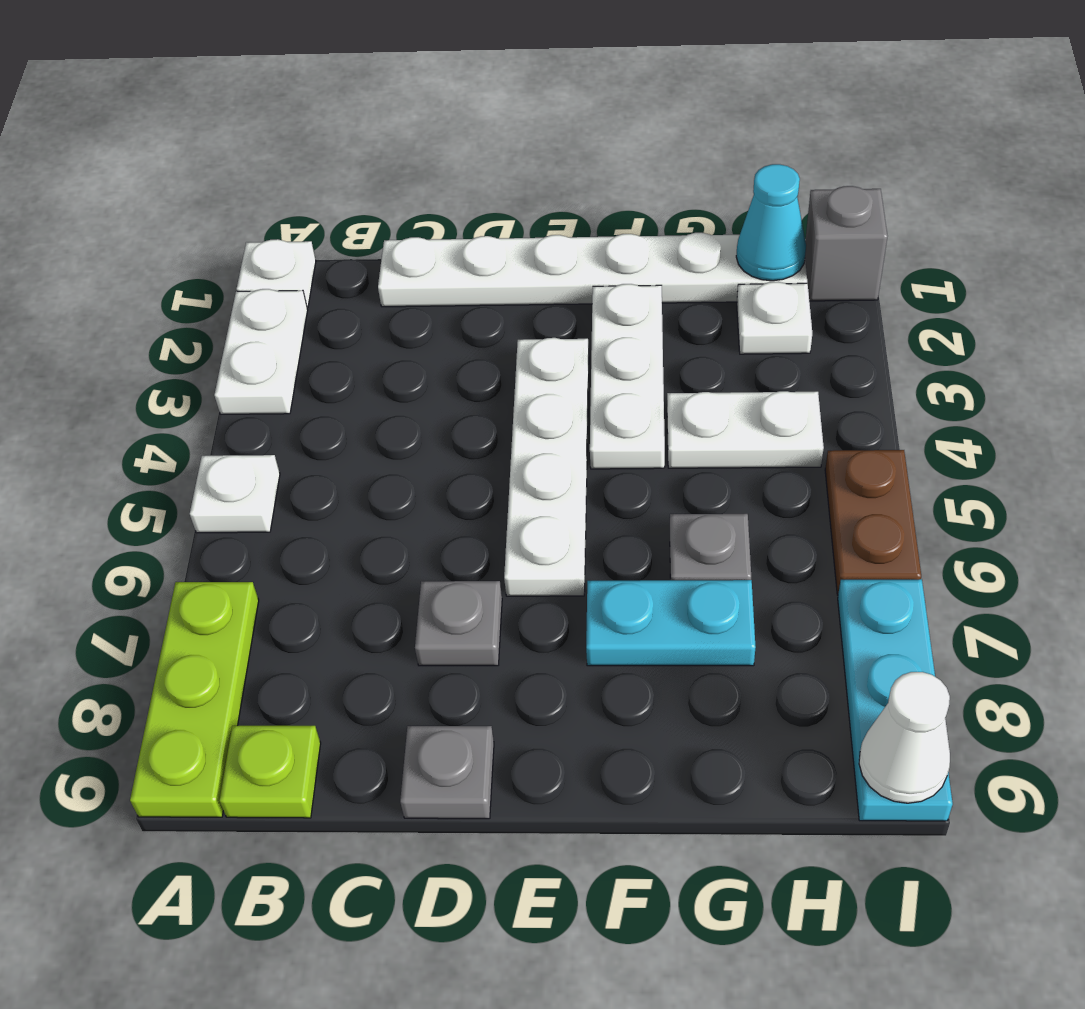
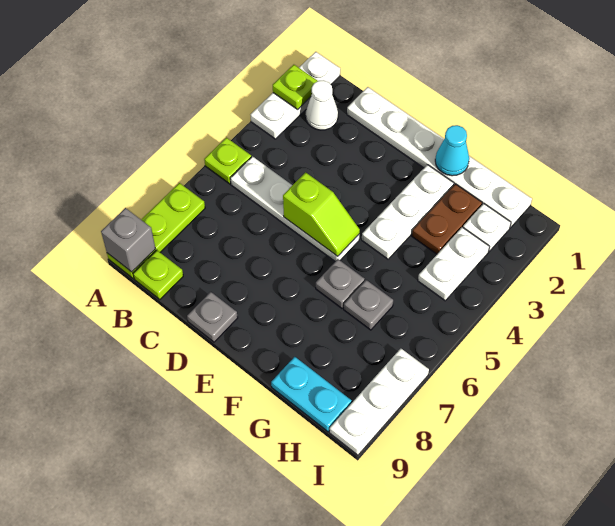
none -> lime plate A2 level 2
white plate A5 level 1 -> lime plate A5 level 1
none -> lime slope D5:E5 level 2 top D
grey plate D7 level 1 -> grey plate F6 level 1
white plate E3:E6 level 1 -> white plate B5:E5 level 1
cyan plate F7:G7 level 1 -> cyan plate G9:H9 level 1
white plate G4:H4 level 1 -> white plate H3:H4 level 1
cyan cone H1 level 2 -> cyan cone F1 level 2
grey brick I1 level 1 -> grey brick A9 level 2
brown plate I5:I6 level 1 -> brown plate G2:G3 level 1
cyan plate I7:I9 level 1 -> white plate I7:I9 level 1
white cone I9 level 2 -> white cone B2 level 1

